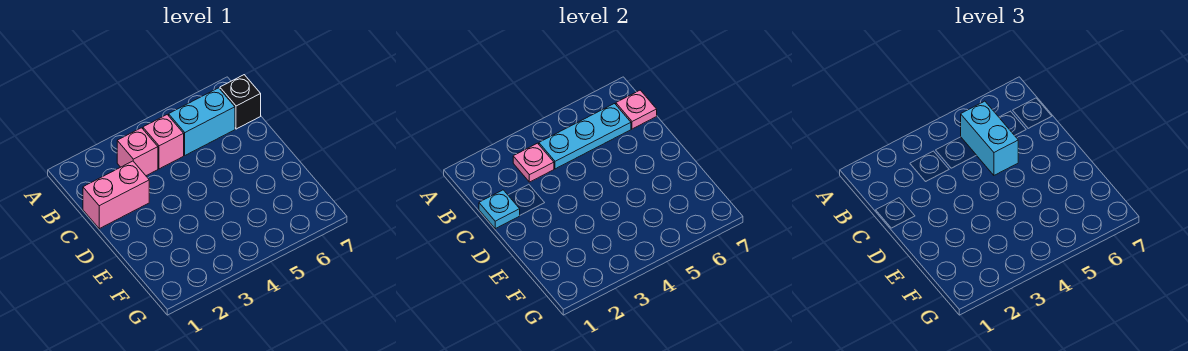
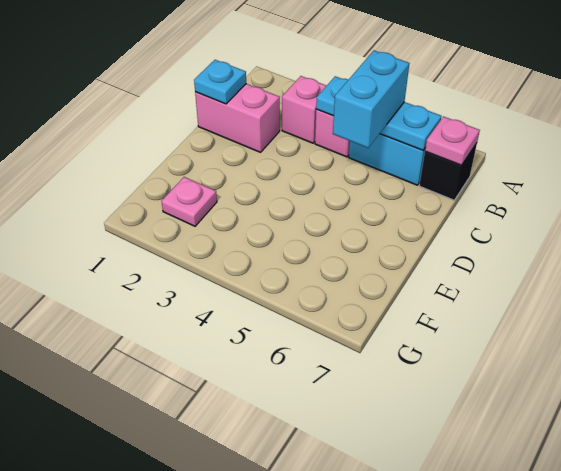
pink plate B3 level 2 -> pink plate F2 level 1

